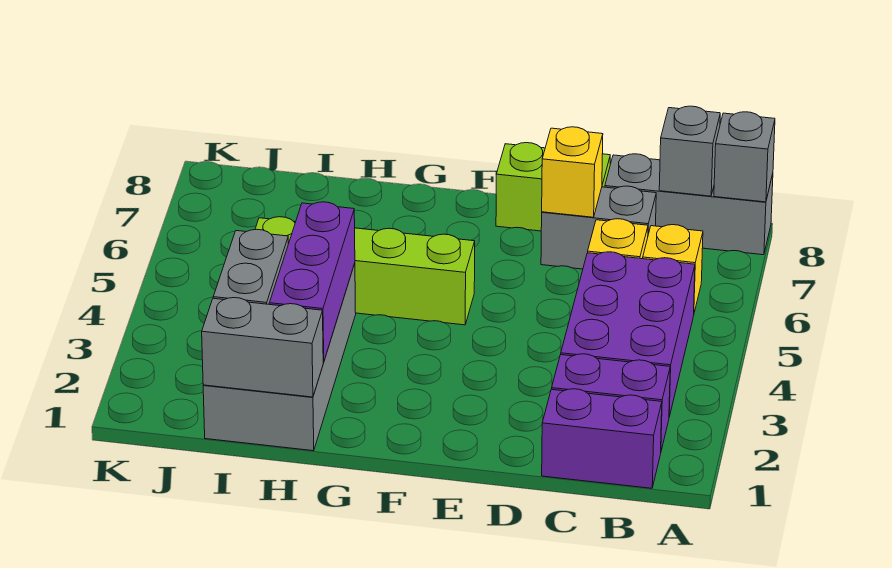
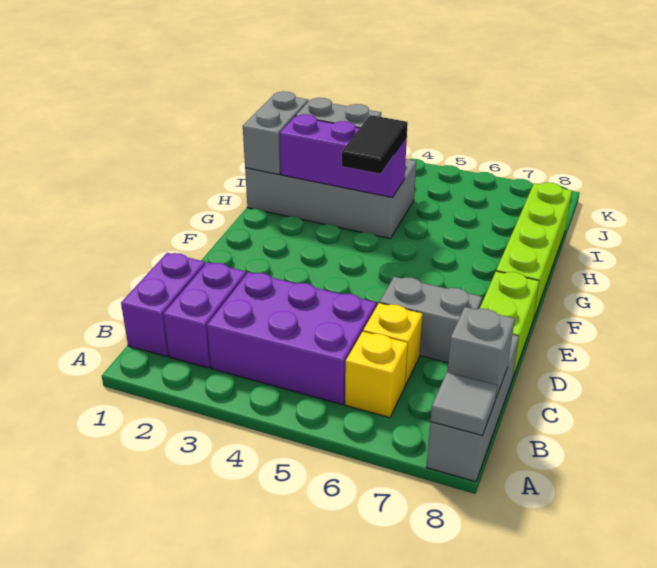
grey brick A8 level 2 -> grey tile A8 level 2
grey brick C7:D7 level 1 -> grey brick D6:D7 level 1
yellow brick D7 level 2 -> none
lime brick F5:I5 level 1 -> lime brick F8:I8 level 1
none -> black tile G4:H4 level 3

